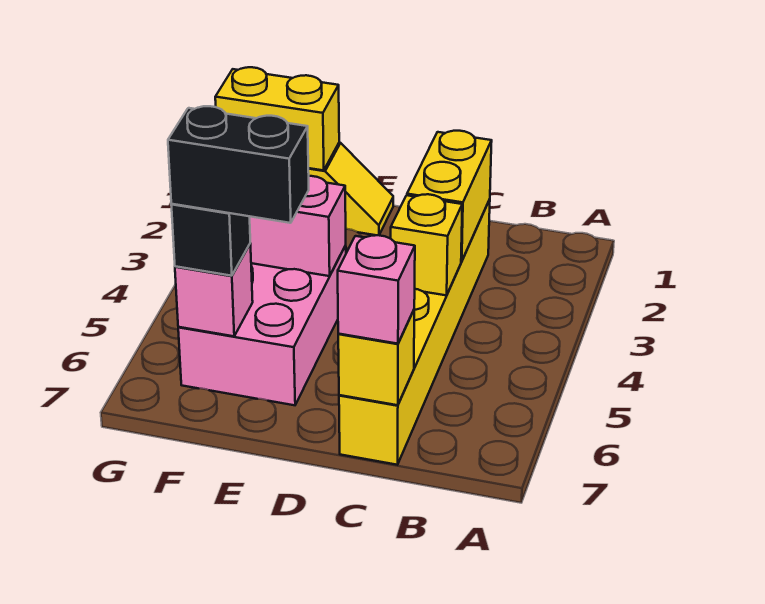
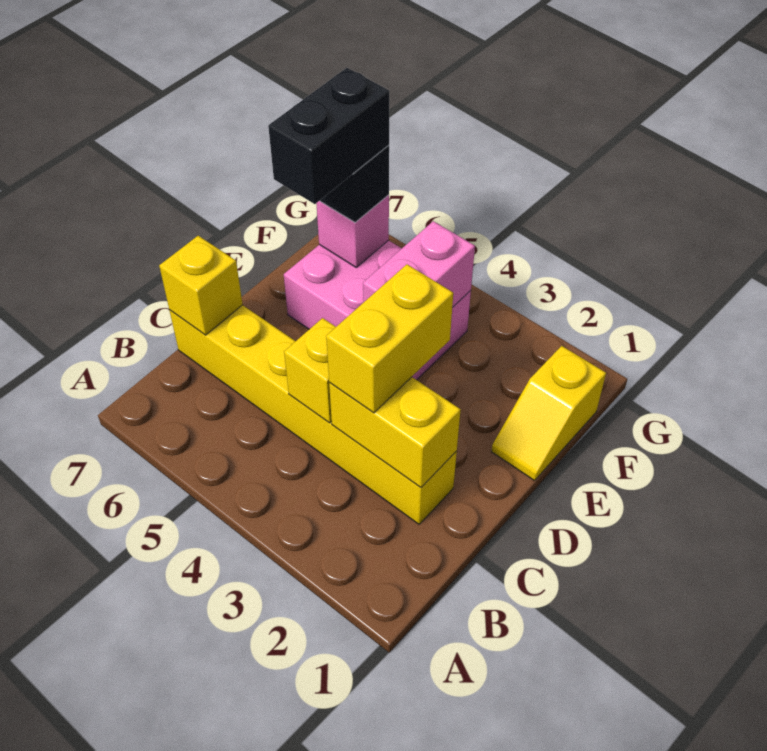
pink brick C7 level 3 -> none
yellow brick F1:G1 level 2 -> yellow brick C3:D3 level 3

